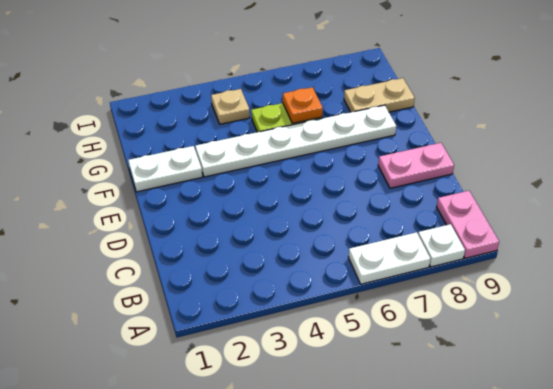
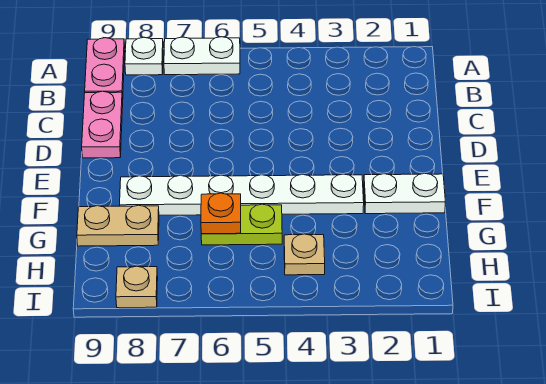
pink plate D8:D9 level 1 -> pink plate C9:D9 level 1
none -> tan plate I8 level 1

